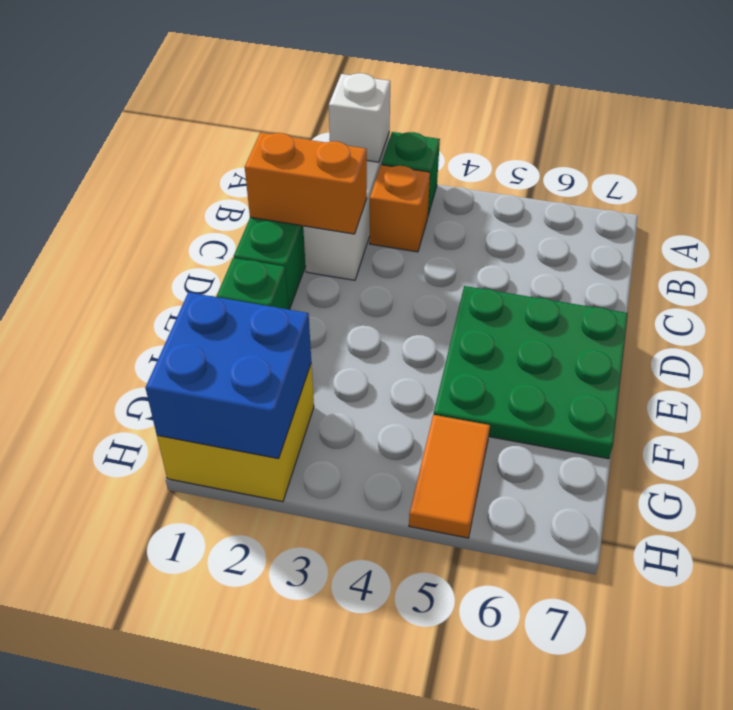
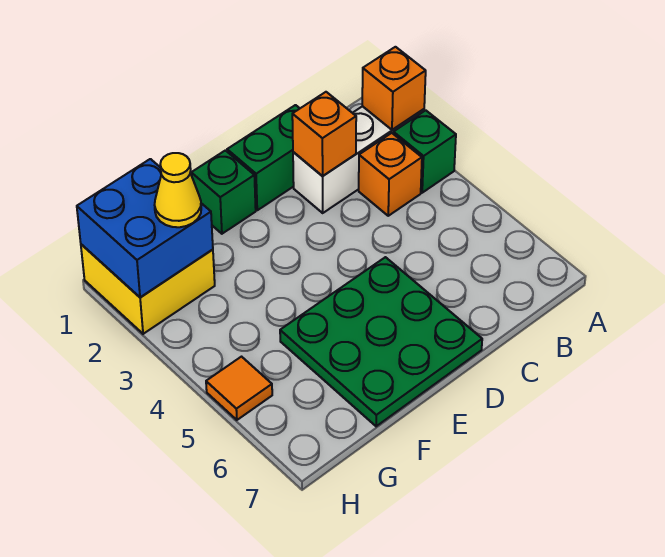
white brick A2 level 2 -> orange brick A2 level 2
orange brick C1:C2 level 2 -> orange brick C2 level 2
none -> yellow cone G2 level 3
orange tile G5:H5 level 1 -> orange tile H5 level 1

